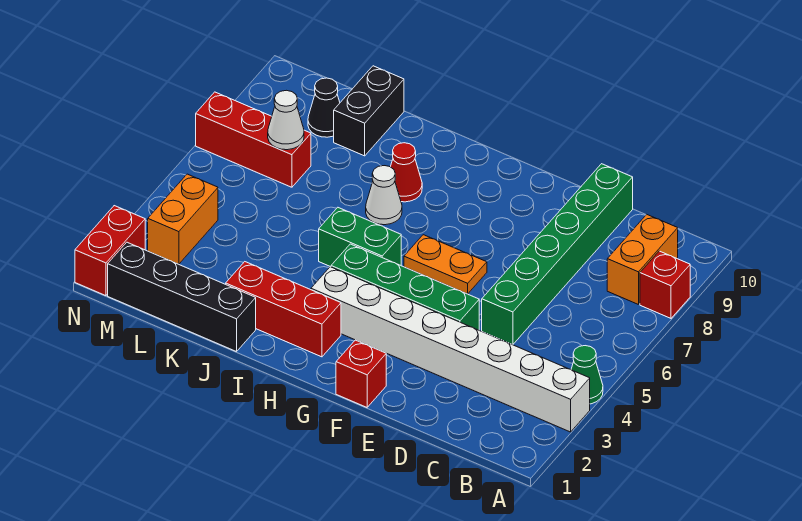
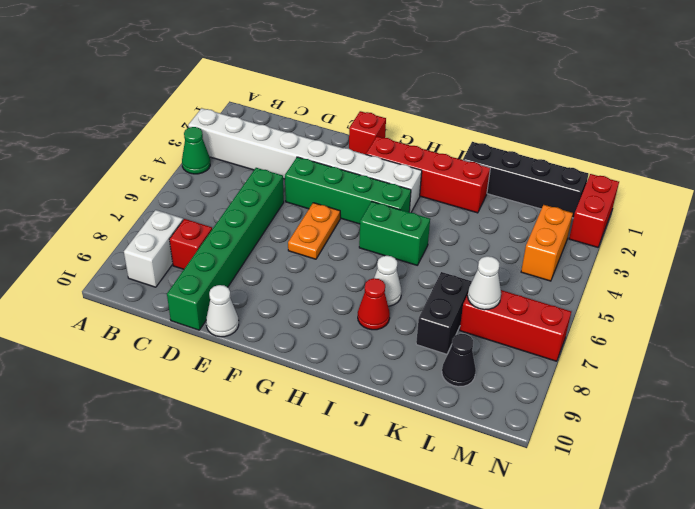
red brick A8 level 1 -> red brick C8 level 1
orange brick B8:B9 level 1 -> white brick B8:B9 level 1
none -> white cone E10 level 1
orange plate F6:G6 level 1 -> orange plate F5:F6 level 1
red brick H2:J2 level 1 -> red brick G2:J2 level 1
black brick K9:K10 level 1 -> black brick K7:K8 level 1

